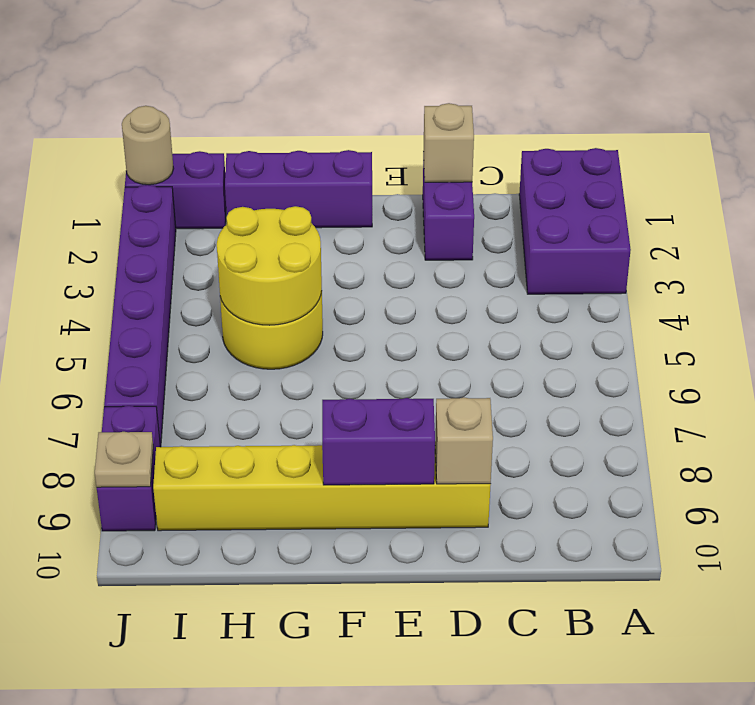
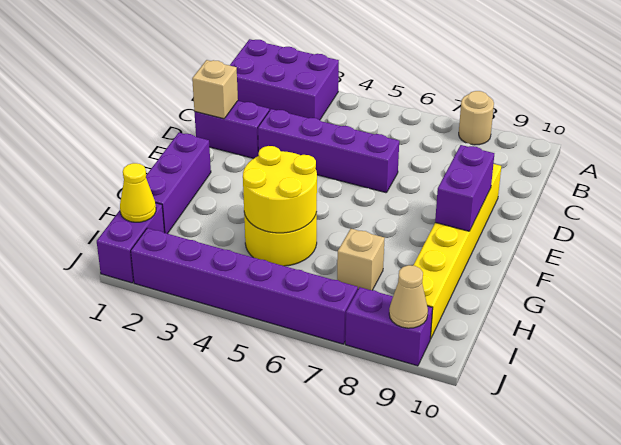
none -> purple brick D3:D6 level 1
tan brick D9 level 2 -> tan brick H7 level 1
none -> yellow cone I1 level 2
tan round brick J1 level 2 -> tan round brick A8 level 1
tan plate J9 level 2 -> tan cone J9 level 2

